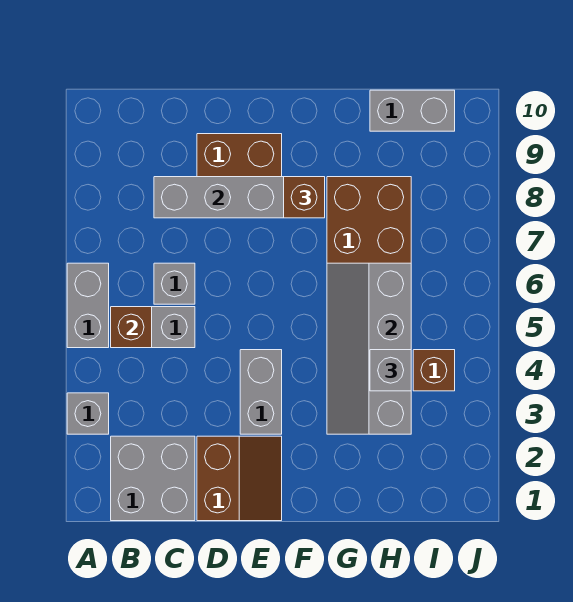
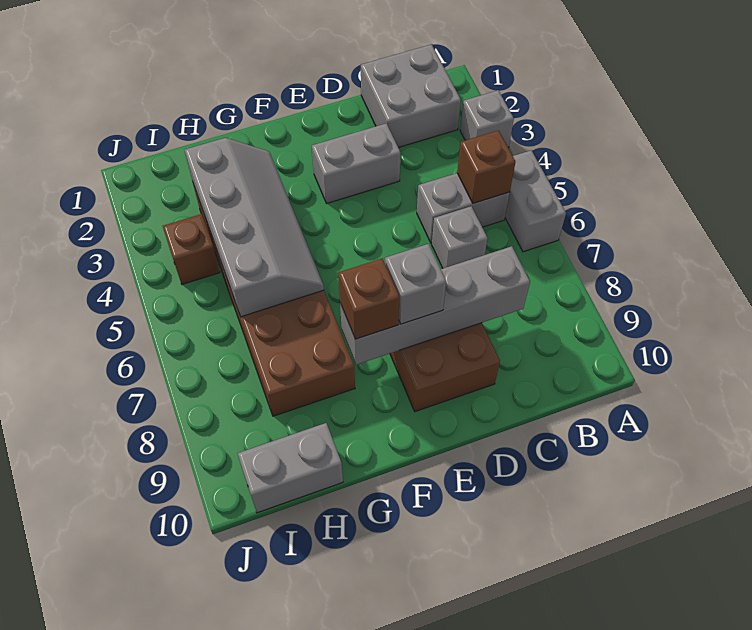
brown slope D1:E2 level 1 top D -> none
grey brick E3:E4 level 1 -> grey brick D3:E3 level 1
grey brick H4 level 3 -> grey brick E8 level 3

